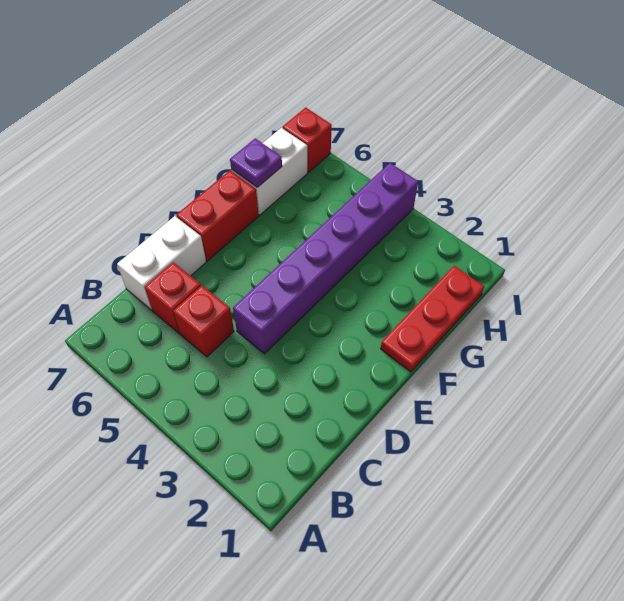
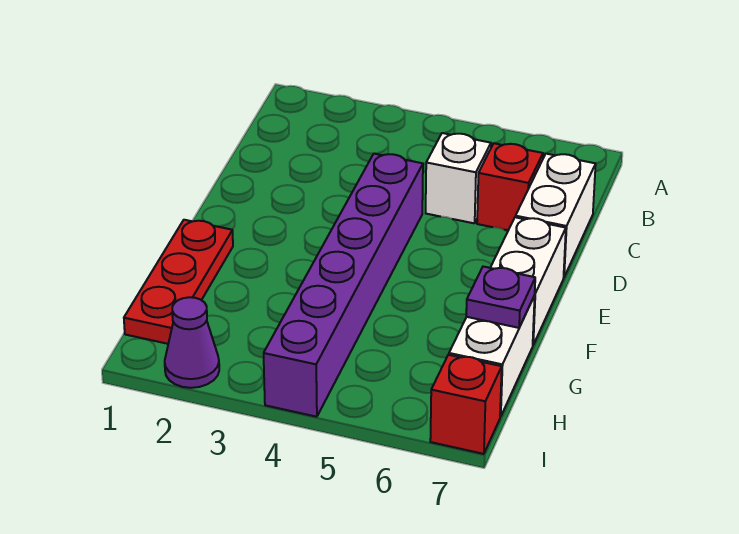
red brick C5 level 1 -> white brick C5 level 1
red brick E7:F7 level 1 -> white brick E7:F7 level 1
none -> purple cone I2 level 1

